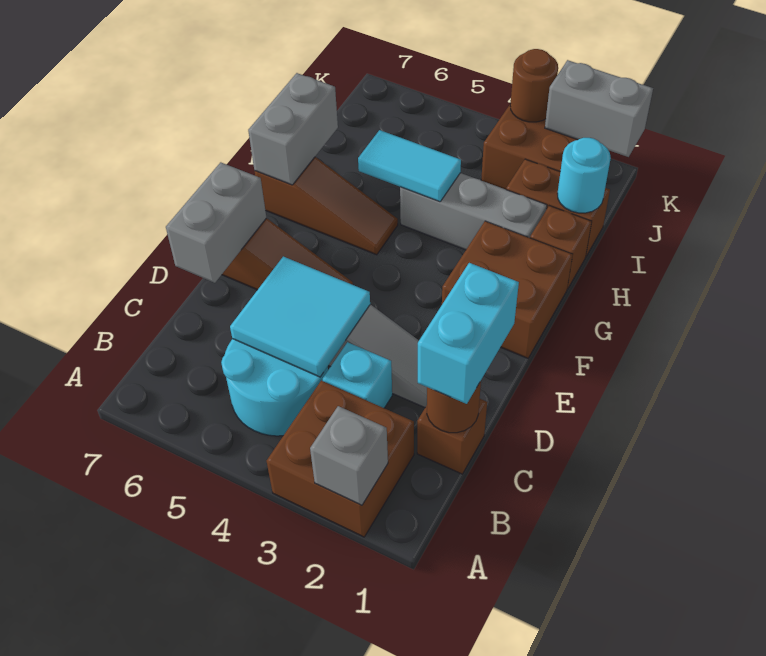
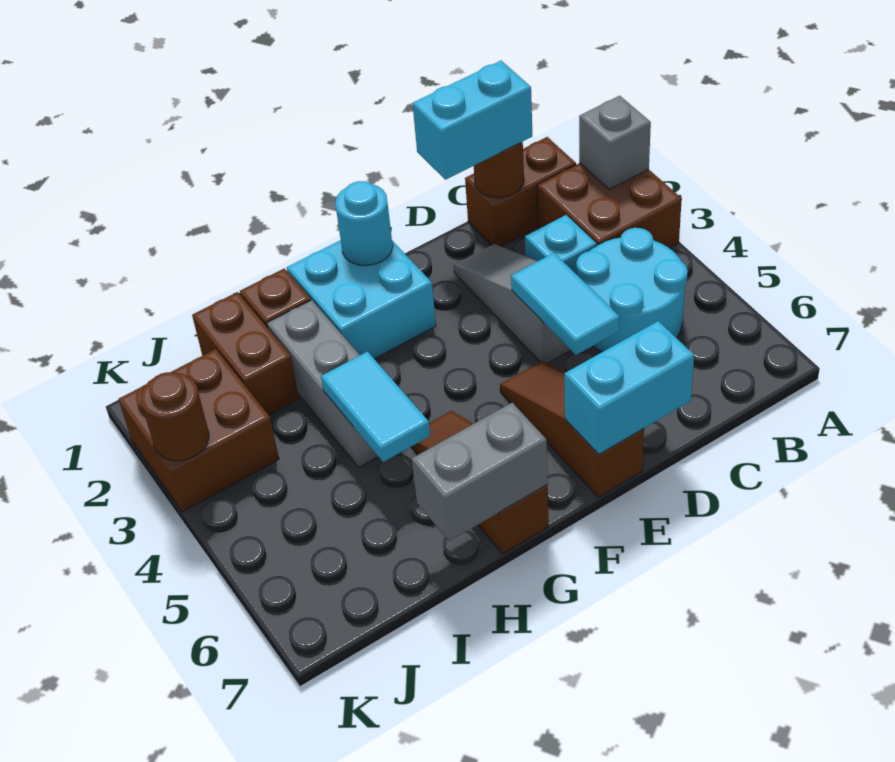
brown brick C1 level 1 -> brown brick B1:C1 level 1
cyan tile C4:D5 level 2 -> cyan tile D4:D5 level 2
grey brick D7:E7 level 2 -> cyan brick D7:E7 level 2
brown brick F1:G2 level 1 -> cyan brick F1:G2 level 1
cyan round brick I1 level 2 -> cyan round brick F1 level 2
grey brick K1:K2 level 2 -> none

